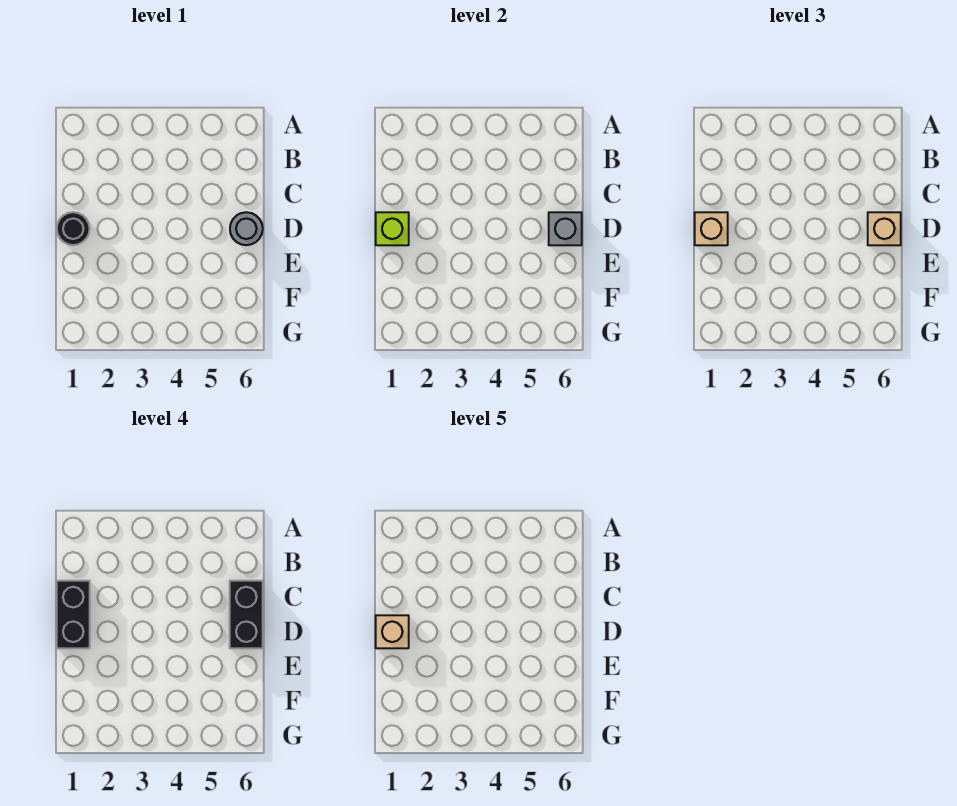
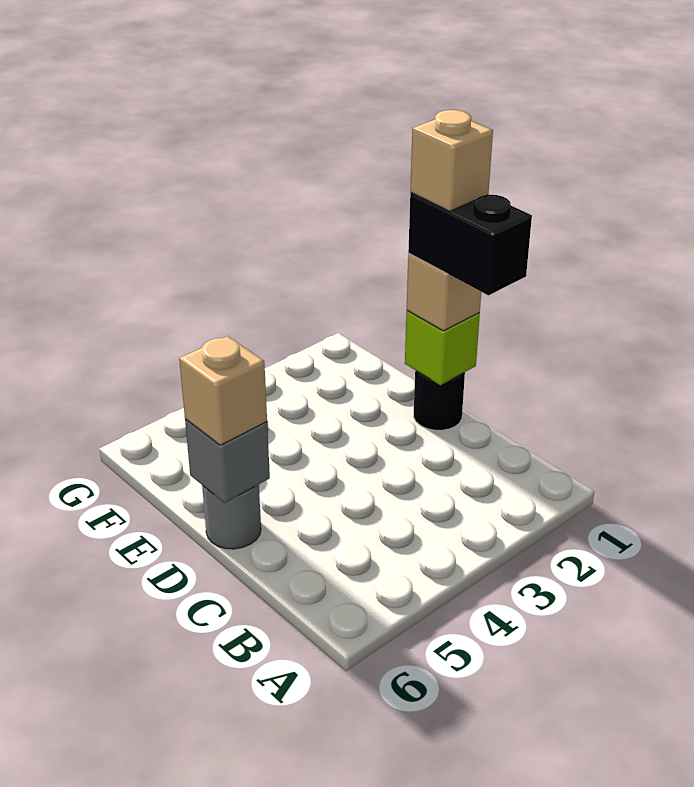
black brick C6:D6 level 4 -> none

